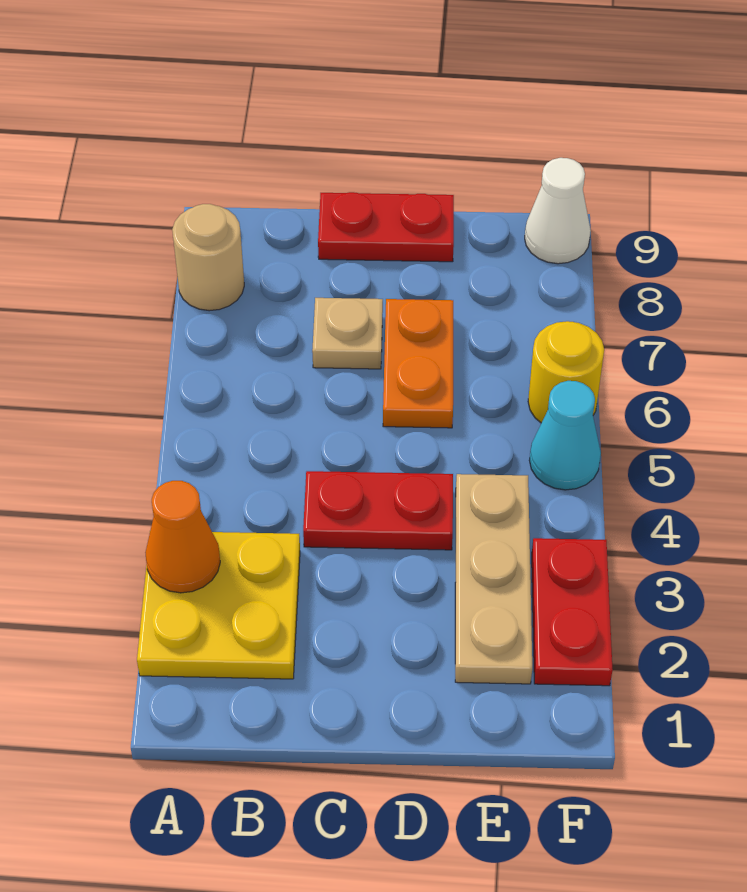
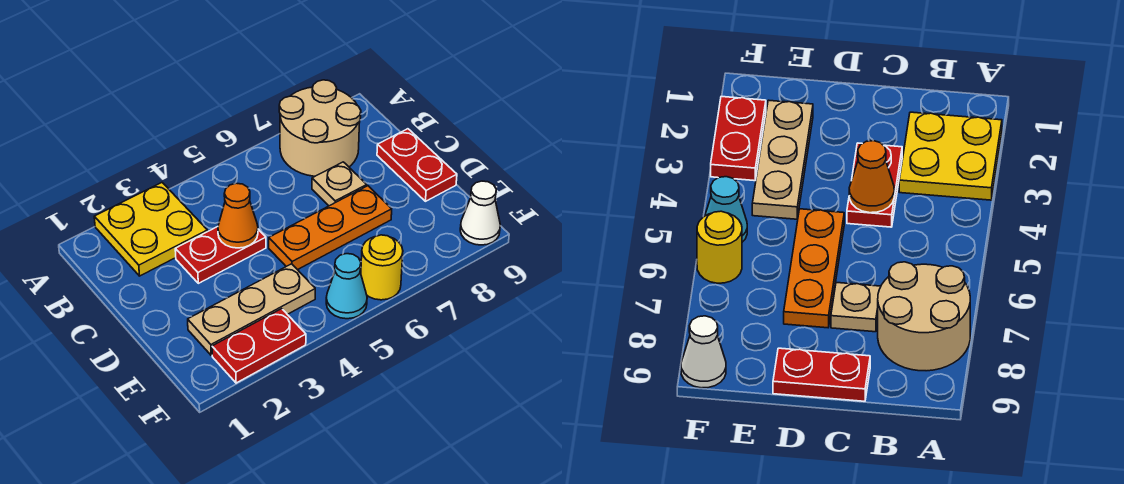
orange cone A3 level 2 -> orange cone C4 level 2
tan round brick A8 level 1 -> tan round brick A7:B8 level 1
red plate C4:D4 level 1 -> red plate C3:C4 level 1
orange plate D6:D7 level 1 -> orange plate D5:D7 level 1

